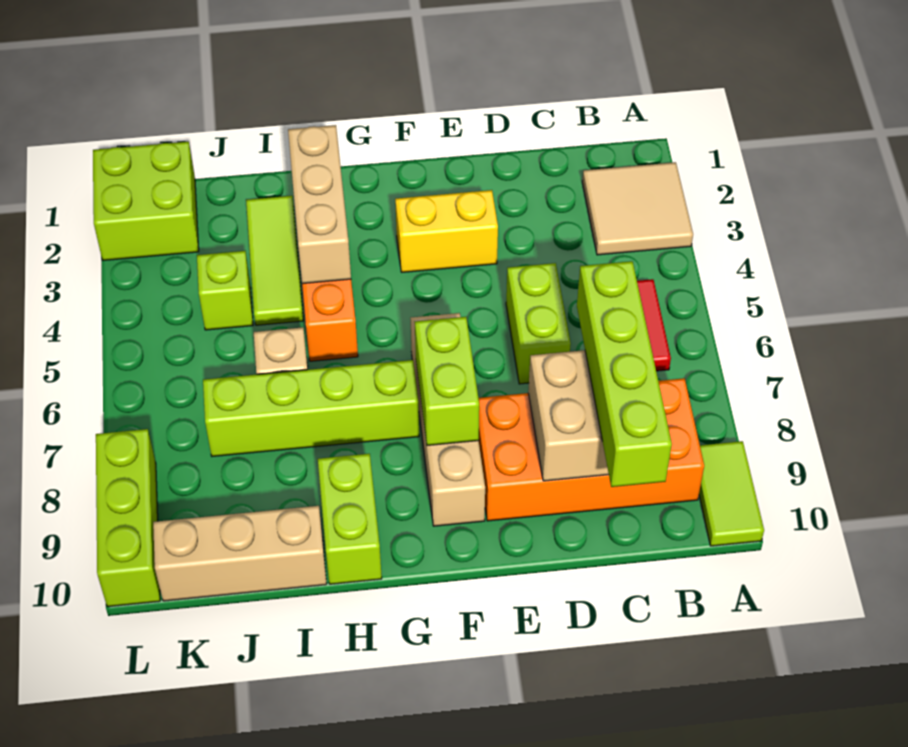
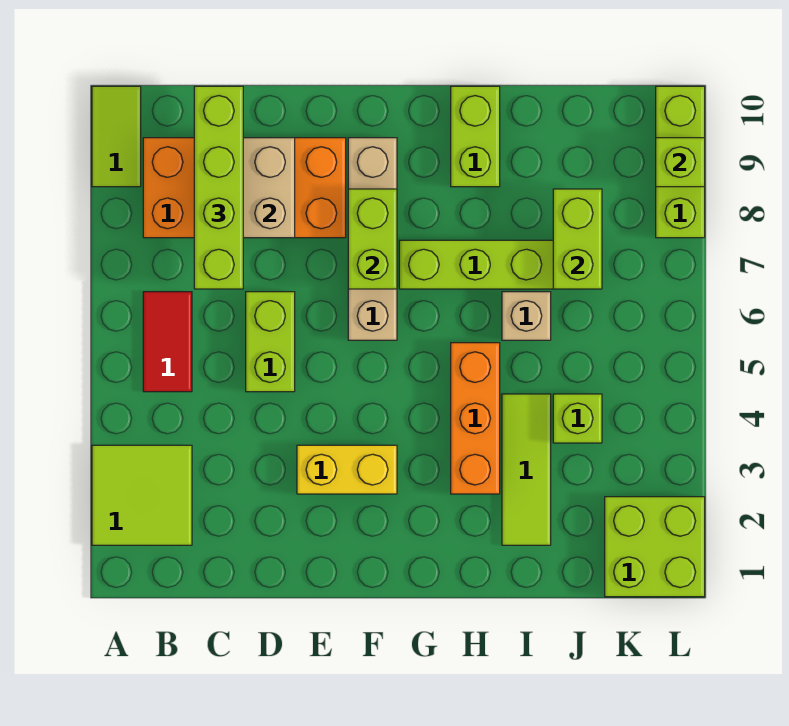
tan tile A2:B3 level 1 -> lime tile A2:B3 level 1
tan brick H2:H4 level 2 -> none
tan brick I10:K10 level 1 -> none
none -> lime brick J7:J8 level 2
none -> lime brick L9 level 2

